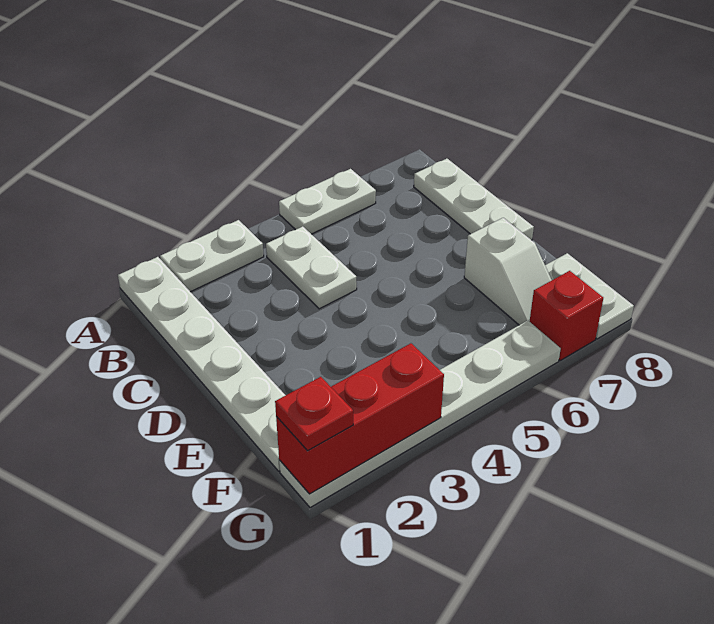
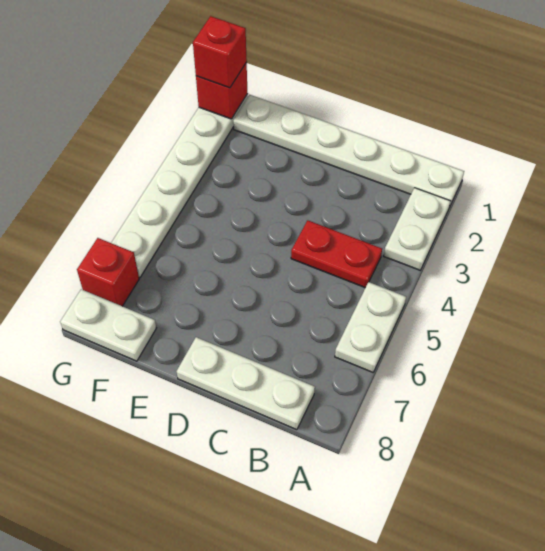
white plate B4:C4 level 1 -> red plate B4:C4 level 1
white slope E7:F7 level 1 top E -> none
red brick G1:G3 level 2 -> red brick G1 level 2
red plate G1 level 3 -> red brick G1 level 3

